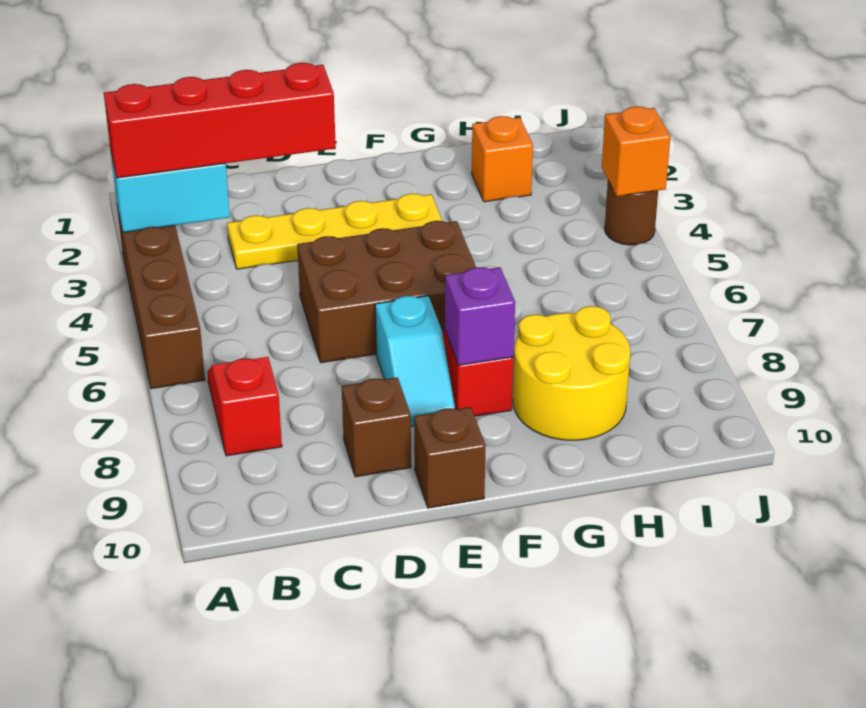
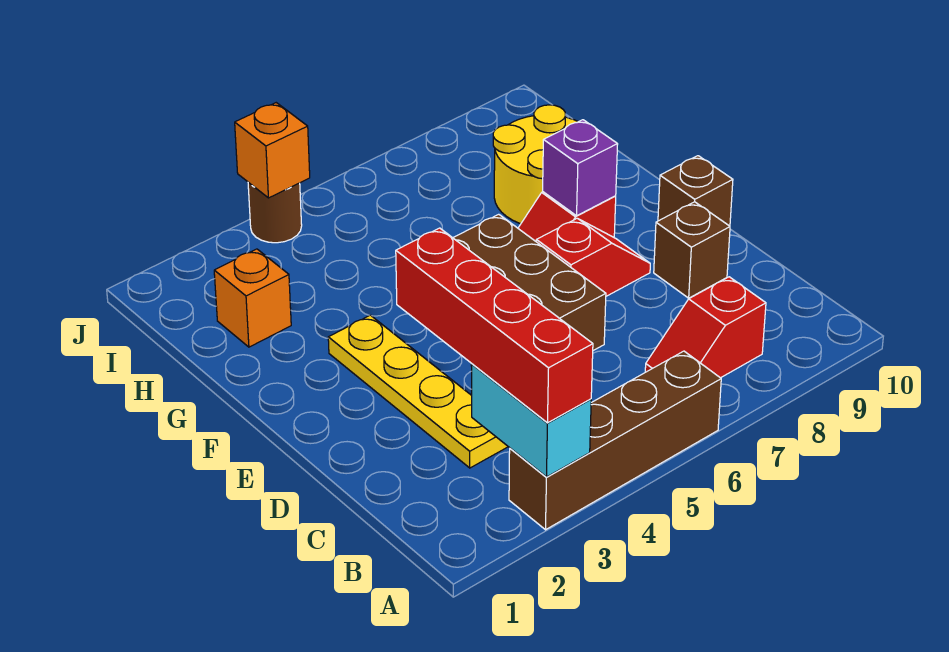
cyan slope E7:E8 level 1 top 7 -> red slope E7:E8 level 1 top 7

